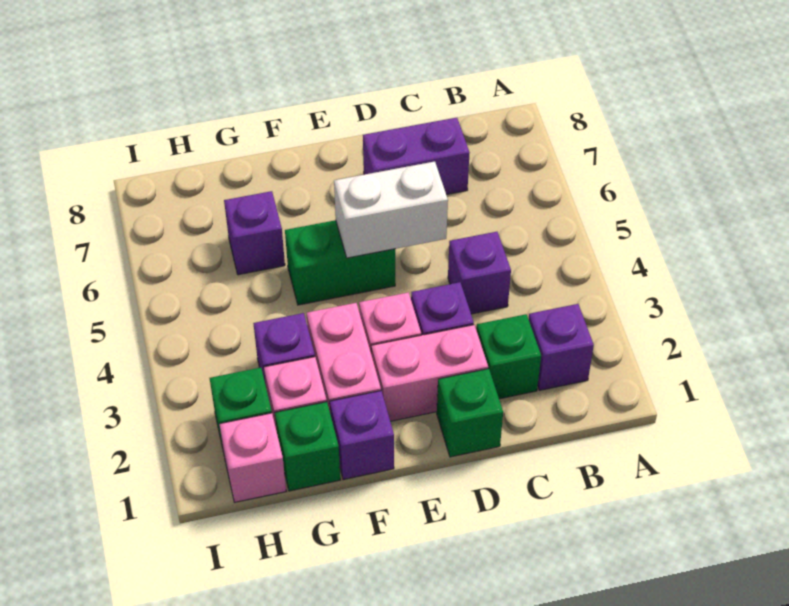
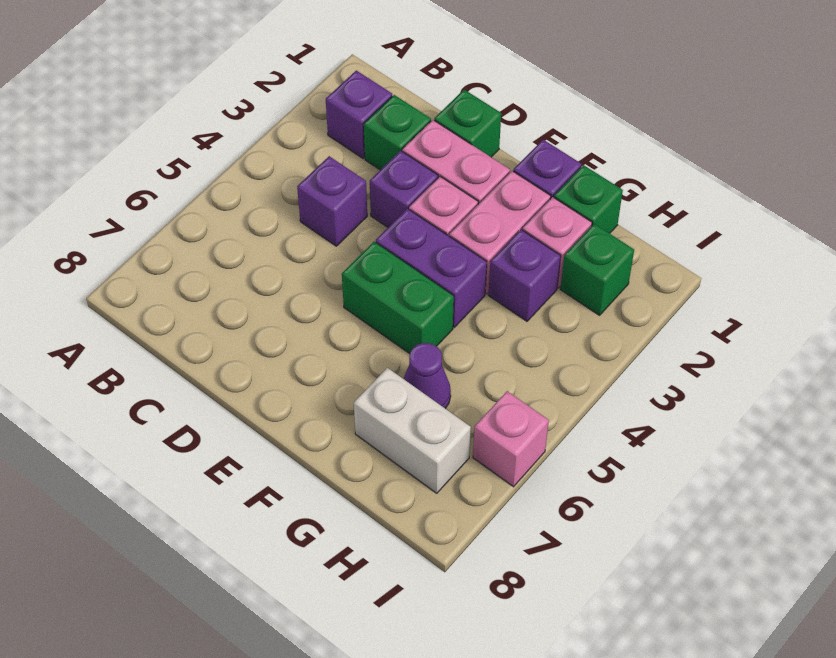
purple brick C7:D7 level 1 -> purple brick E4:F4 level 1
white brick D5:E5 level 2 -> white brick G7:H7 level 1
purple brick G6 level 1 -> purple cone G6 level 1
pink brick H1 level 1 -> pink brick I6 level 1

